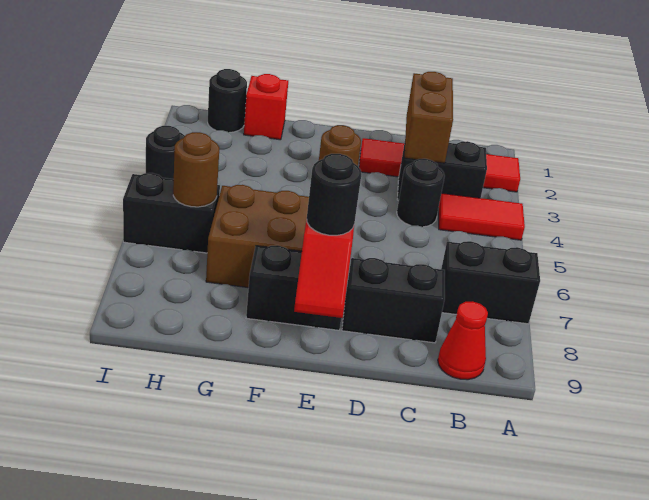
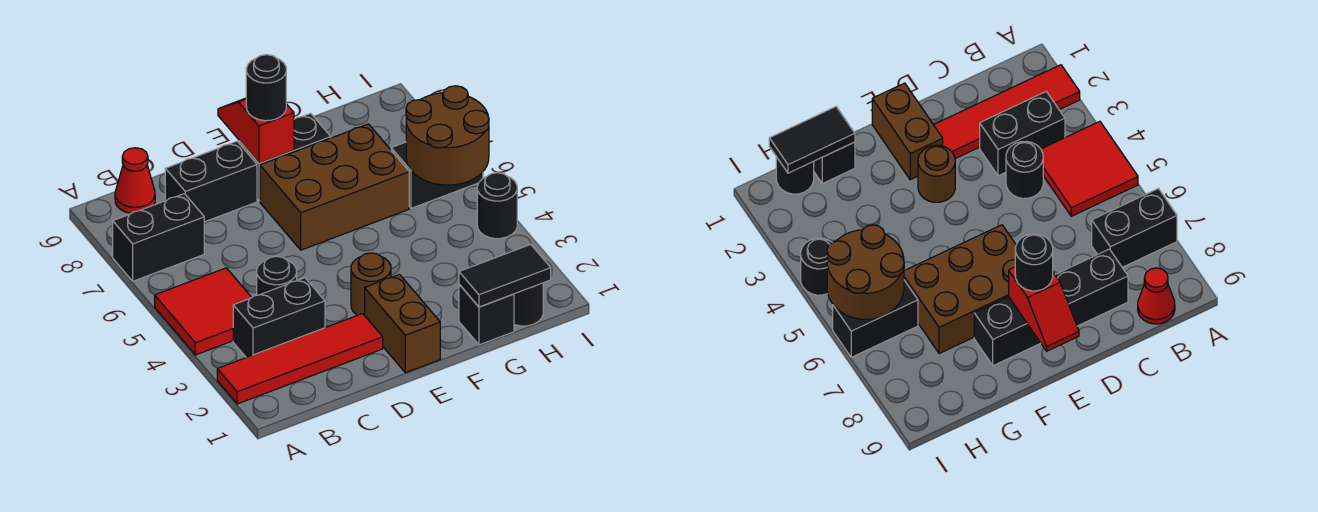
red tile A4:B4 level 1 -> red tile A4:B5 level 1
brown brick C2:C3 level 2 -> brown brick E1:E2 level 1
red brick G1 level 1 -> black brick G1 level 1
none -> black tile G1:H1 level 2
brown round brick H6 level 2 -> brown round brick H5:I6 level 2

